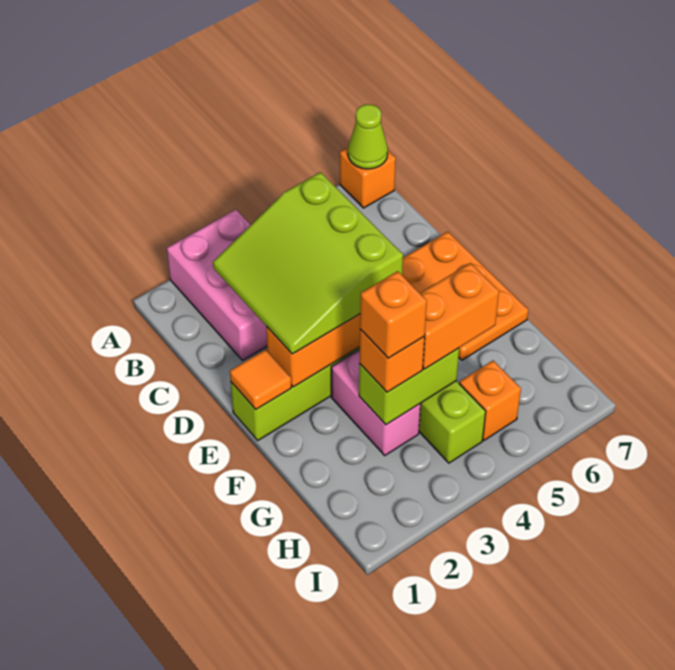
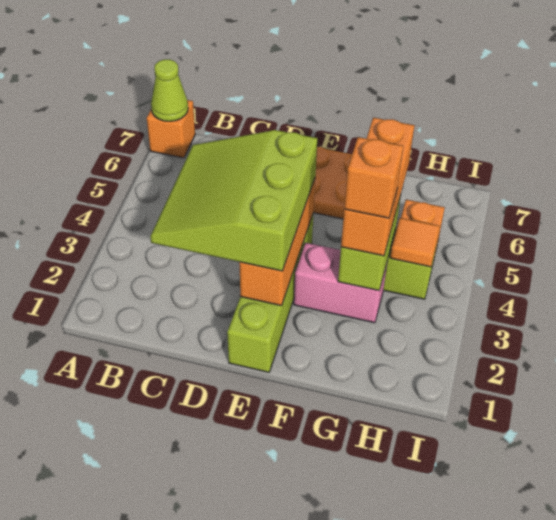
pink brick A2:C3 level 1 -> none
lime slope C2:E4 level 3 top 4 -> lime slope C2:E4 level 3 top E
orange tile E1 level 2 -> orange tile H4 level 2

